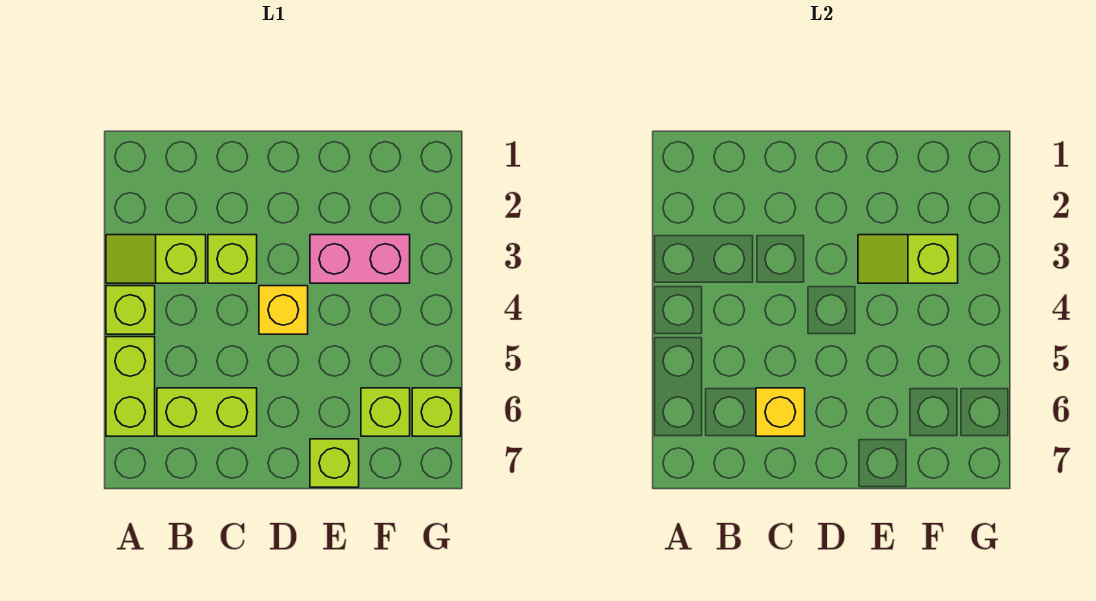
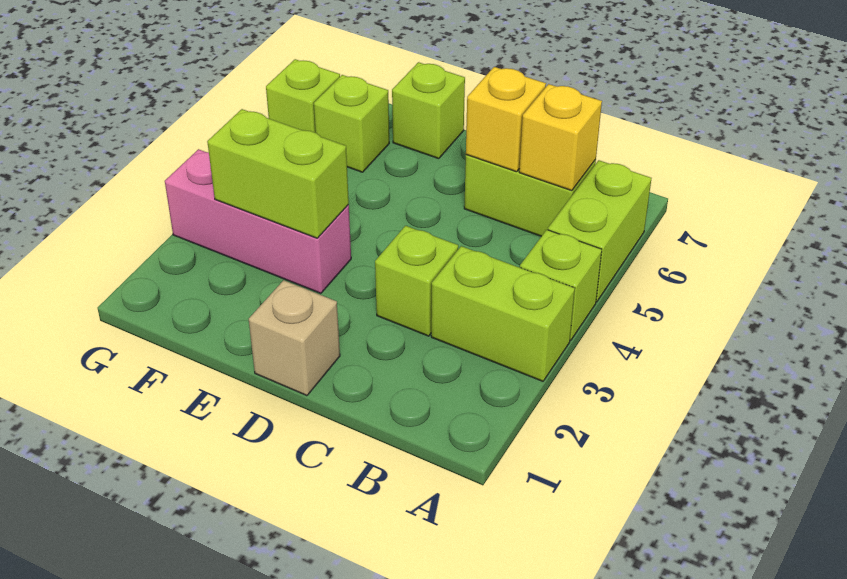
lime slope A3:B3 level 1 top B -> lime brick A3:B3 level 1
none -> tan brick D1 level 1
yellow brick D4 level 1 -> yellow brick B6 level 2
pink brick E3:F3 level 1 -> pink brick E3:G3 level 1
lime slope E3:F3 level 2 top F -> lime brick E3:F3 level 2

